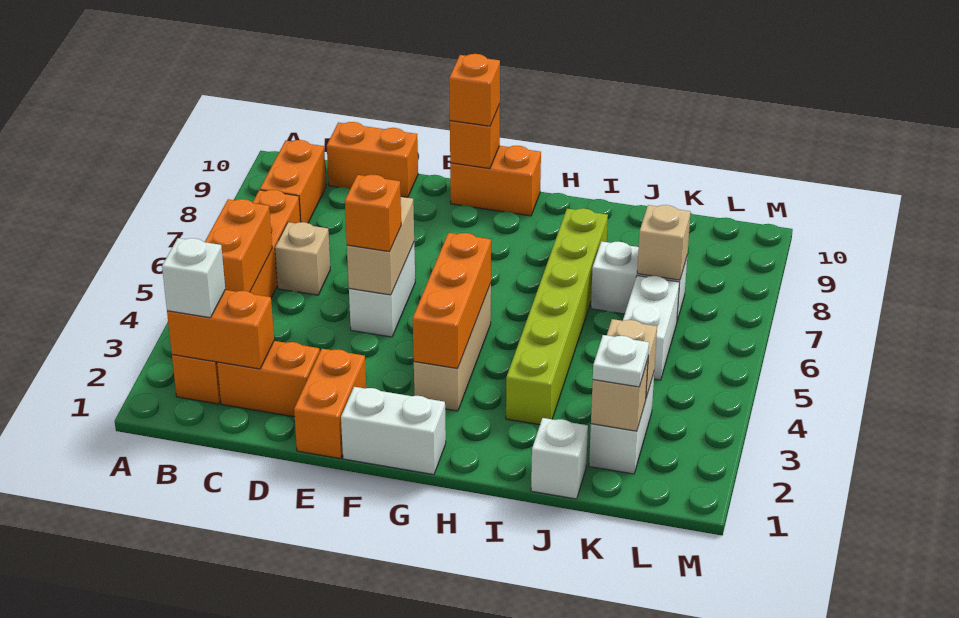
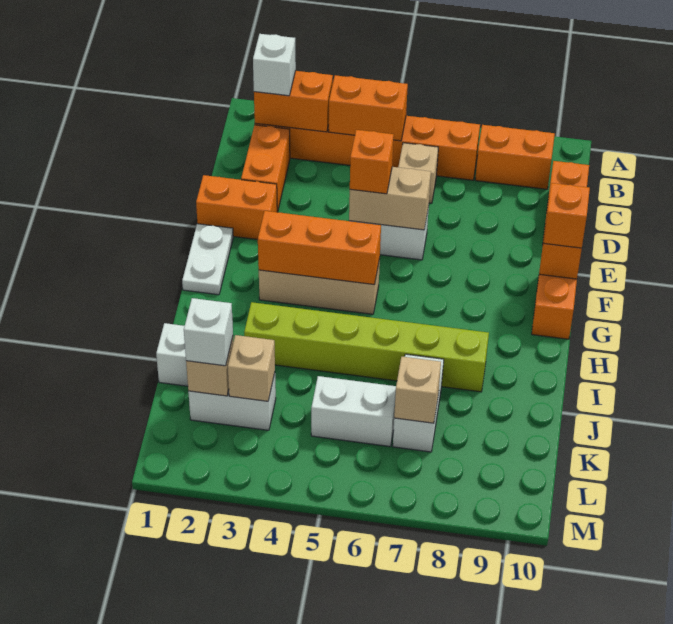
orange brick B2:C2 level 2 -> orange brick B2:B3 level 2
white brick F1:G1 level 1 -> white plate F1:G1 level 1
white plate K2 level 3 -> white brick K2 level 3

